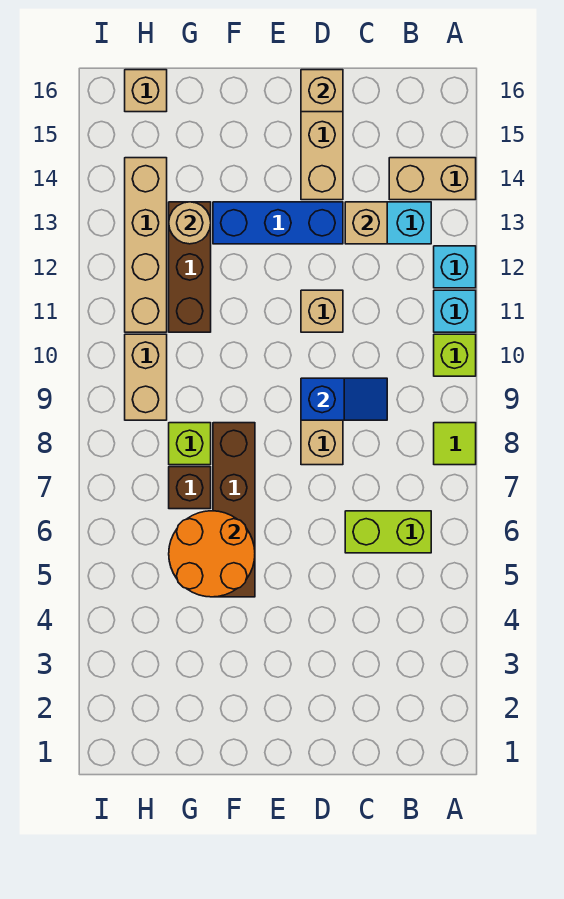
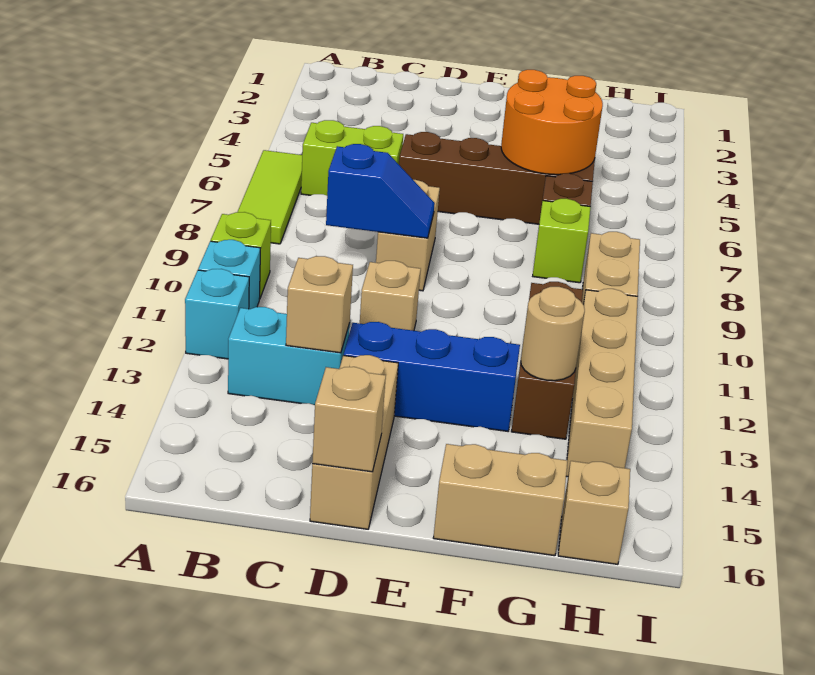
lime tile A8 level 1 -> lime tile A6:A8 level 1
tan brick A14:B14 level 1 -> tan brick F16:G16 level 1
blue slope C9:D9 level 2 top D -> blue slope C9:D9 level 2 top C
brown brick F5:F8 level 1 -> brown brick D6:G6 level 1

